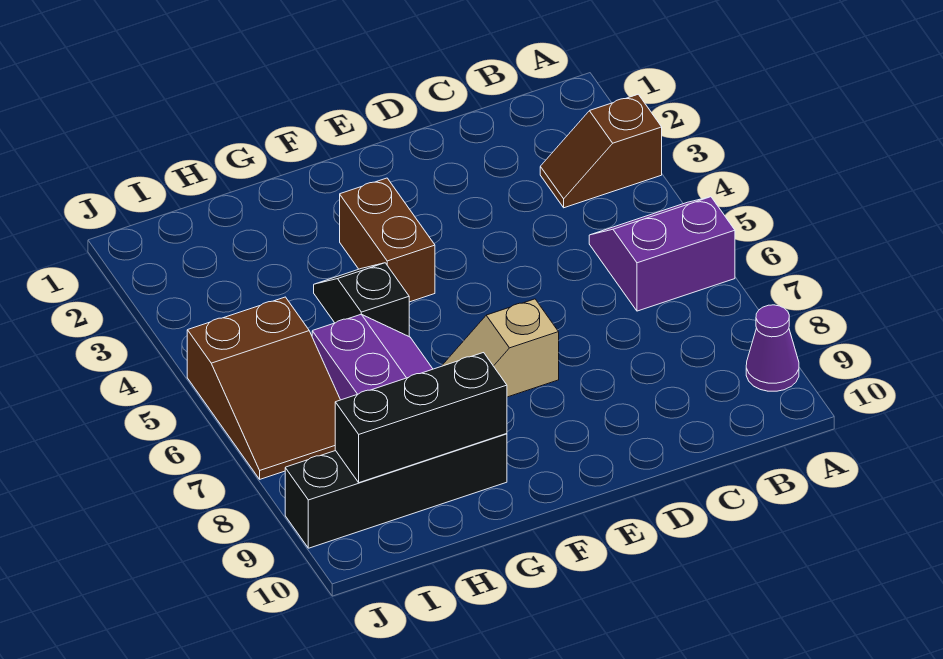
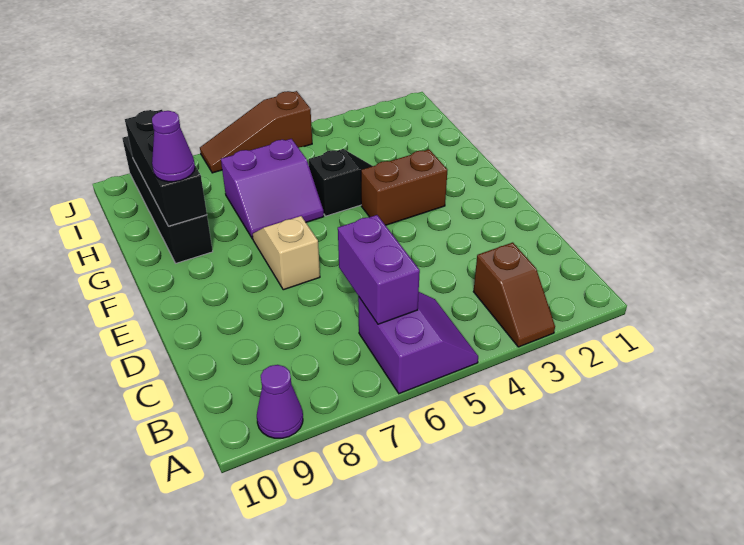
brown slope A3:B3 level 1 top A -> brown slope A3:B3 level 1 top B
none -> purple brick B6:C6 level 2
none -> purple cone G9 level 3
brown slope I5:J7 level 1 top 5 -> brown slope J5:J7 level 1 top 5

